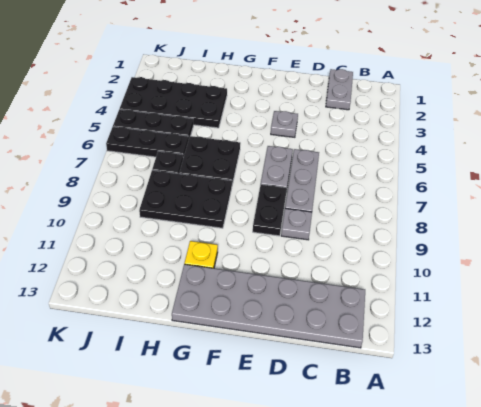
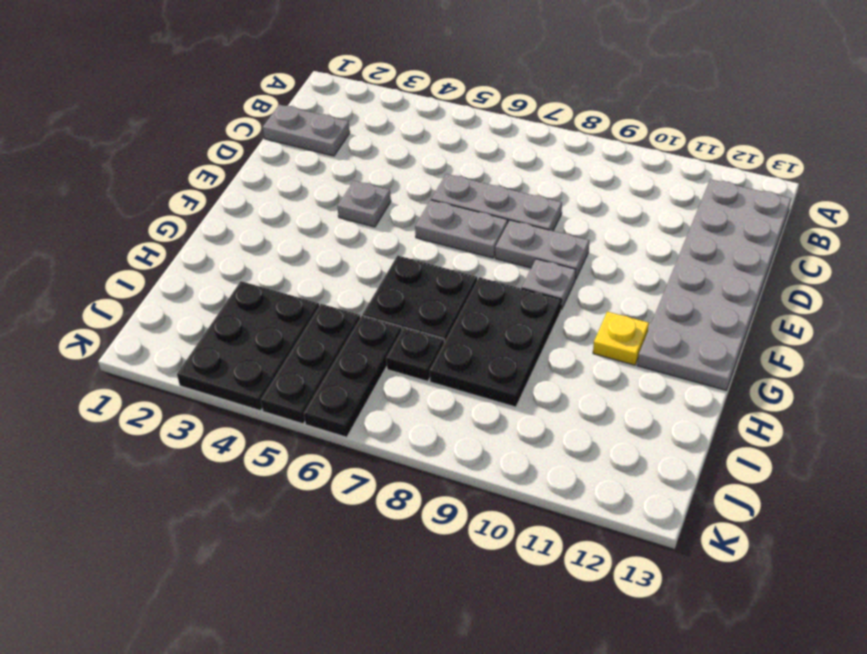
grey plate D9 level 1 -> grey plate F9 level 1
black plate E8:E9 level 1 -> grey plate E8:E9 level 1
black plate H3:K4 level 1 -> black plate I3:K4 level 1

